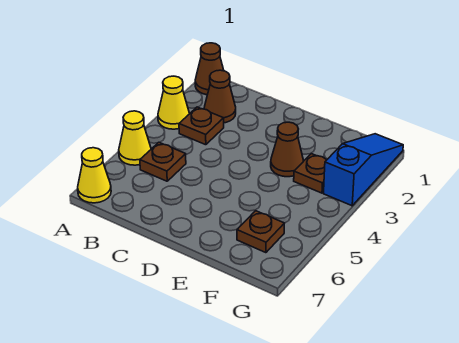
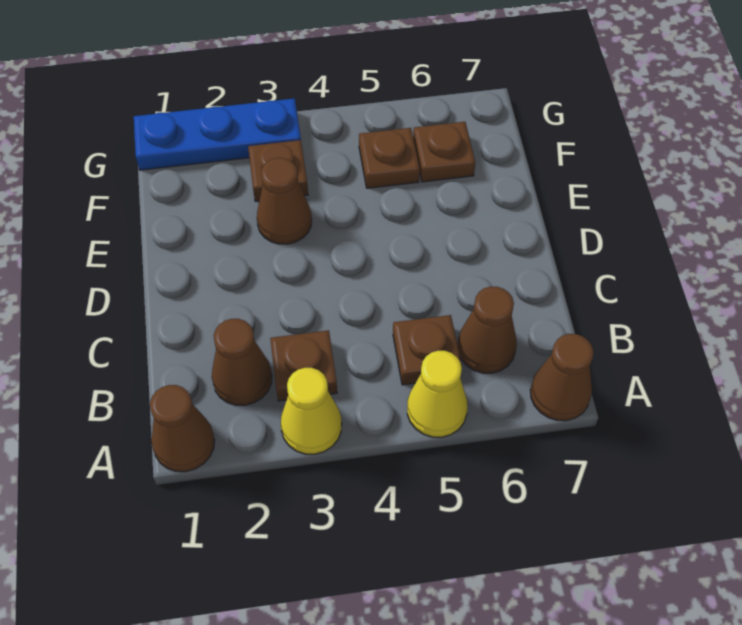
yellow cone A7 level 1 -> brown cone A7 level 1
none -> brown cone B6 level 1
none -> brown plate F5 level 1
blue slope G1:G3 level 1 top 3 -> blue plate G1:G3 level 1

